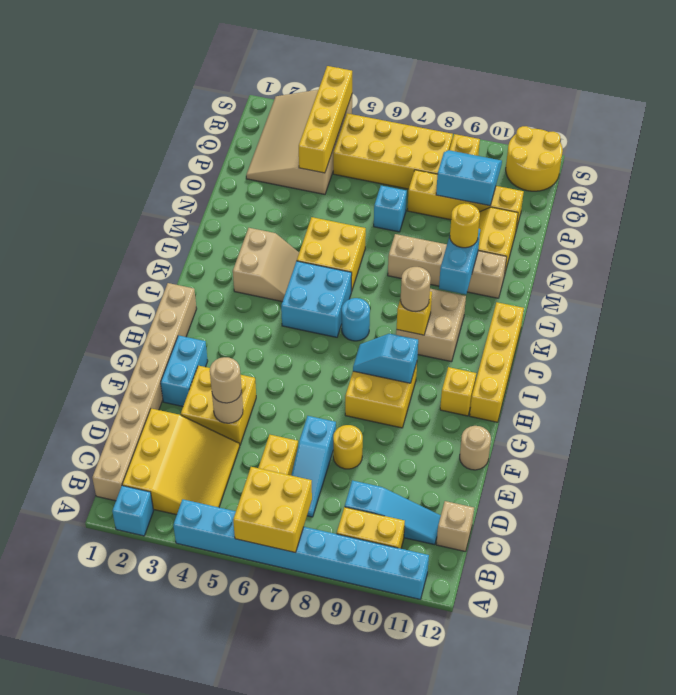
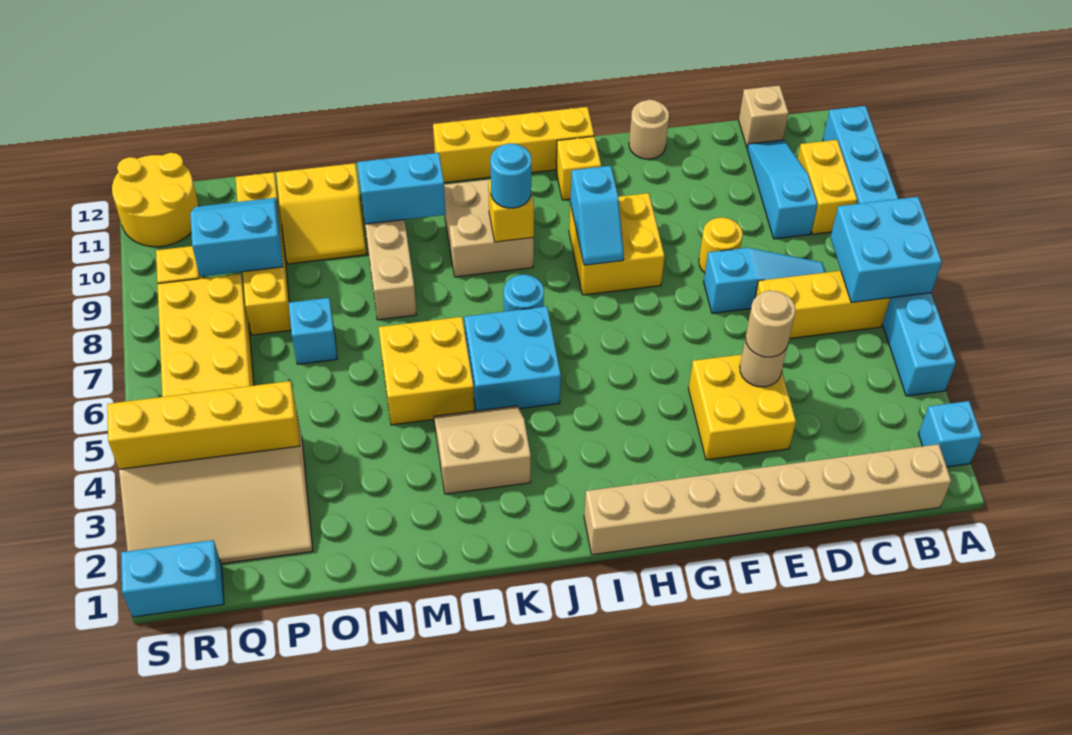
yellow brick A6:B7 level 2 -> cyan brick A6:B7 level 2
yellow slope B2:D4 level 1 top 2 -> none
cyan brick F2:G2 level 1 -> cyan brick R1:S1 level 1
tan round brick J9 level 3 -> cyan round brick J9 level 3
yellow round brick M10 level 3 -> none
cyan slope P9:Q10 level 2 top P -> cyan slope P9:Q10 level 2 top 9

